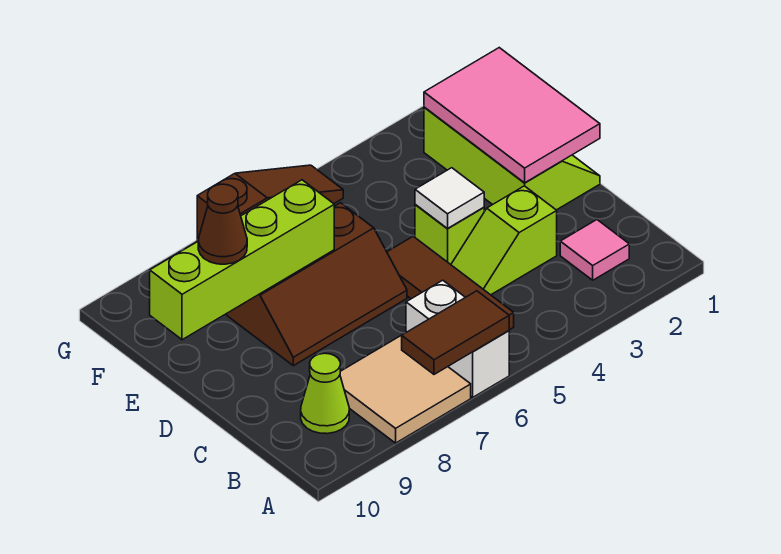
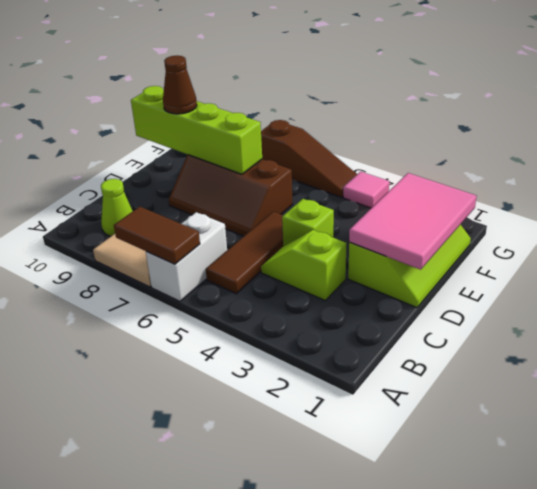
pink tile B2 level 1 -> pink tile G4 level 1
white tile D4 level 2 -> none

